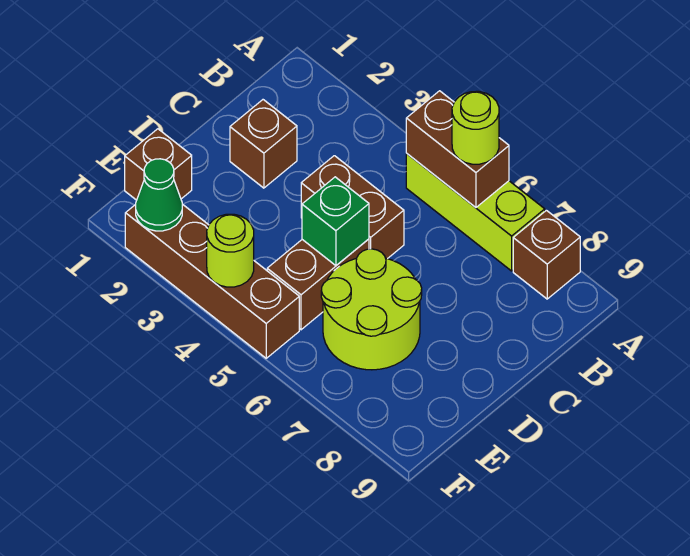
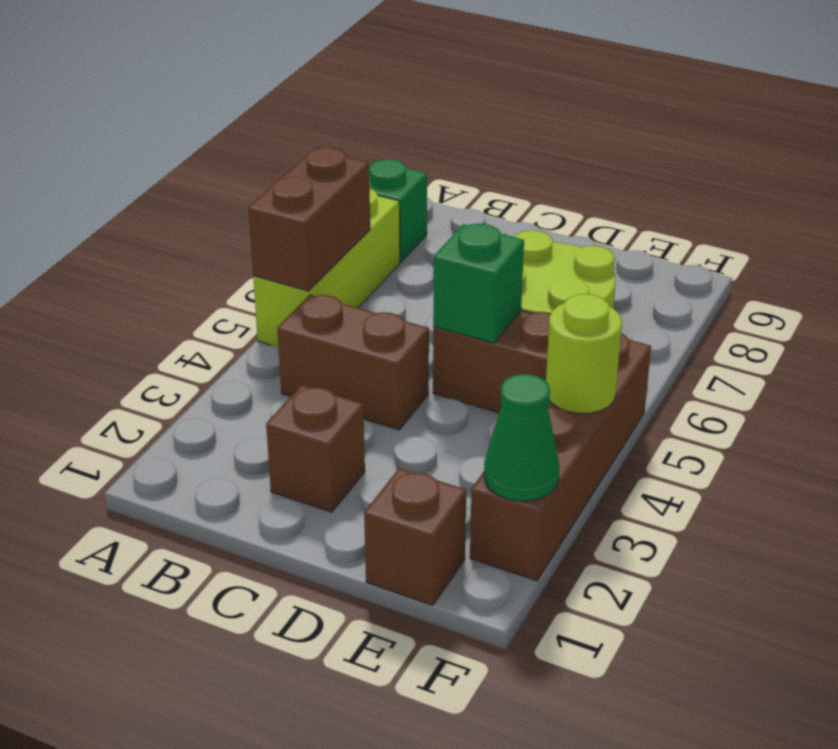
lime round brick A6 level 3 -> none
brown brick A8 level 1 -> green brick A8 level 1
brown brick C4:C5 level 1 -> brown brick B4:C4 level 1

